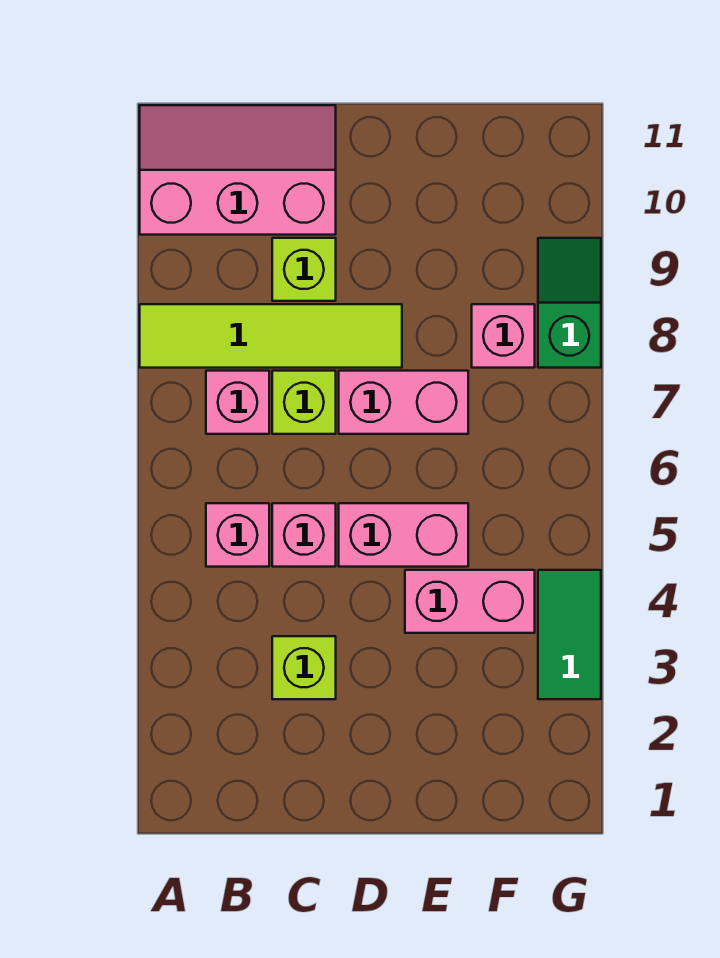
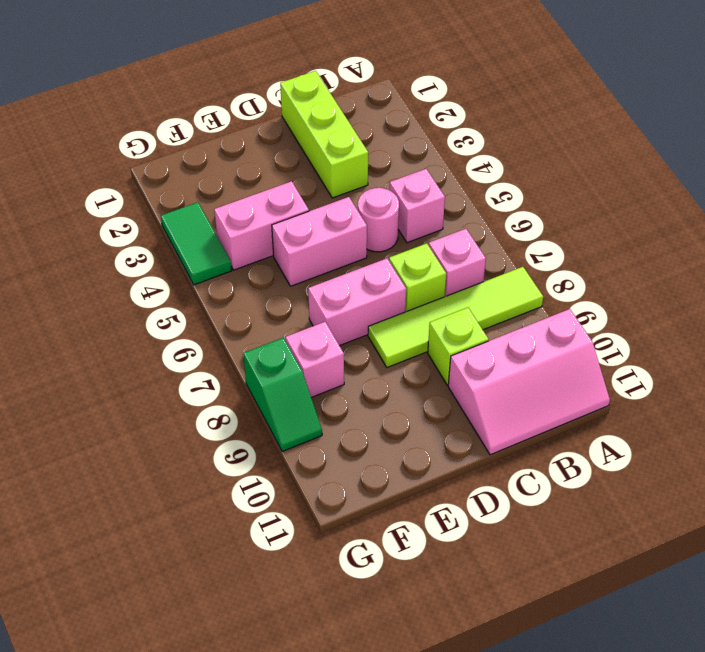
lime brick C3 level 1 -> lime brick C1:C3 level 1
pink brick C5 level 1 -> pink round brick C5 level 1

